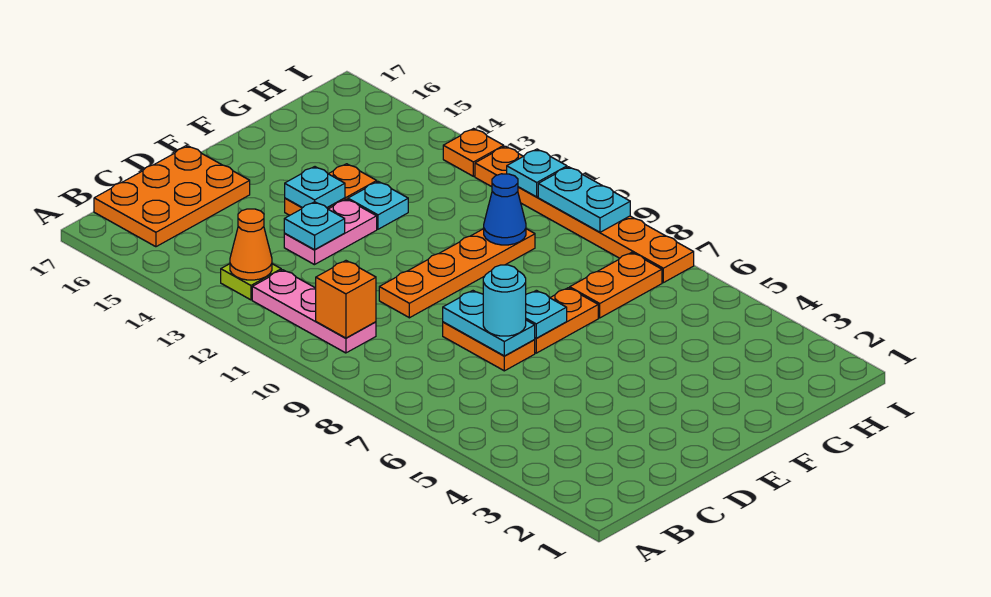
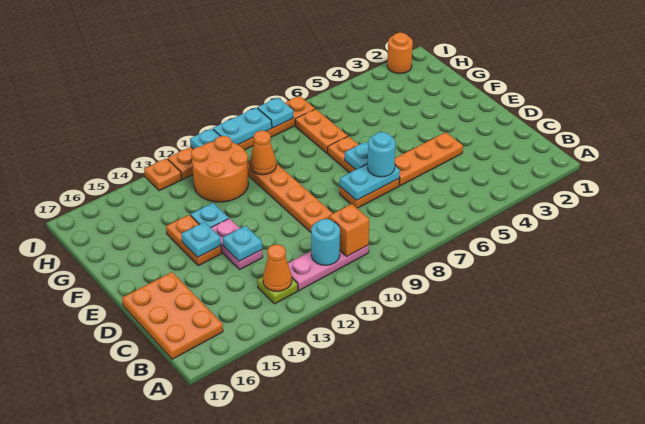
none -> cyan round brick B11 level 2
none -> orange plate D4:D6 level 1
blue cone G10 level 2 -> orange cone G10 level 2
none -> orange round brick G11:H12 level 1
none -> orange round brick I2 level 1
none -> cyan plate I8 level 2

